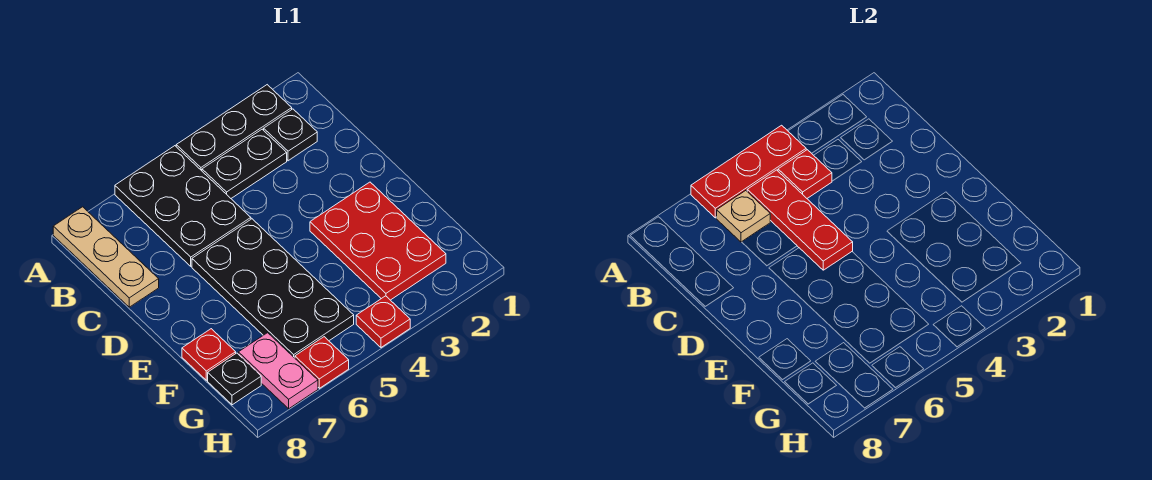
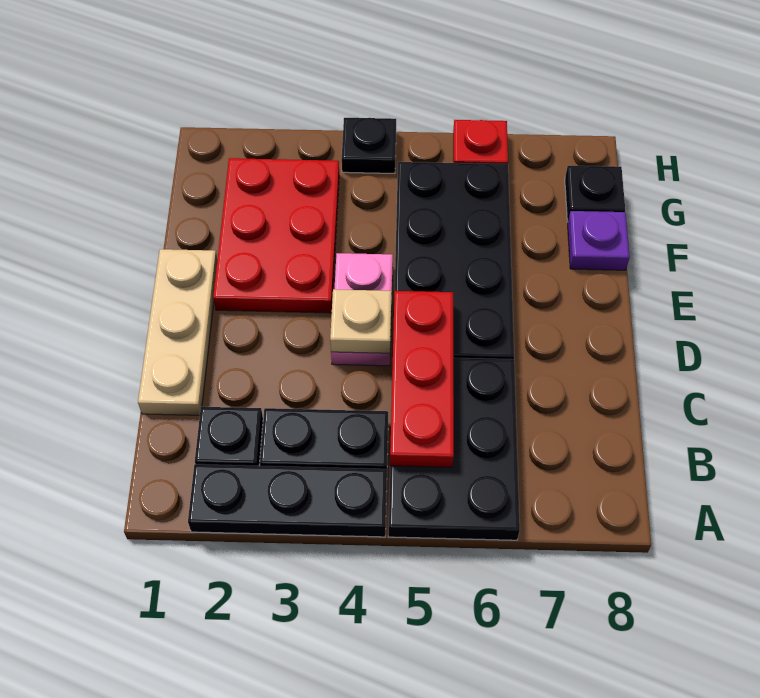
red plate A4:A6 level 2 -> none
tan plate A8:C8 level 1 -> tan plate C1:E1 level 1
red plate B4 level 2 -> none
tan plate B6 level 2 -> tan plate D4 level 2
red plate F8 level 1 -> purple plate F8 level 1
pink plate G7:H7 level 1 -> pink plate D4:E4 level 1
red plate H4 level 1 -> black plate H4 level 1

